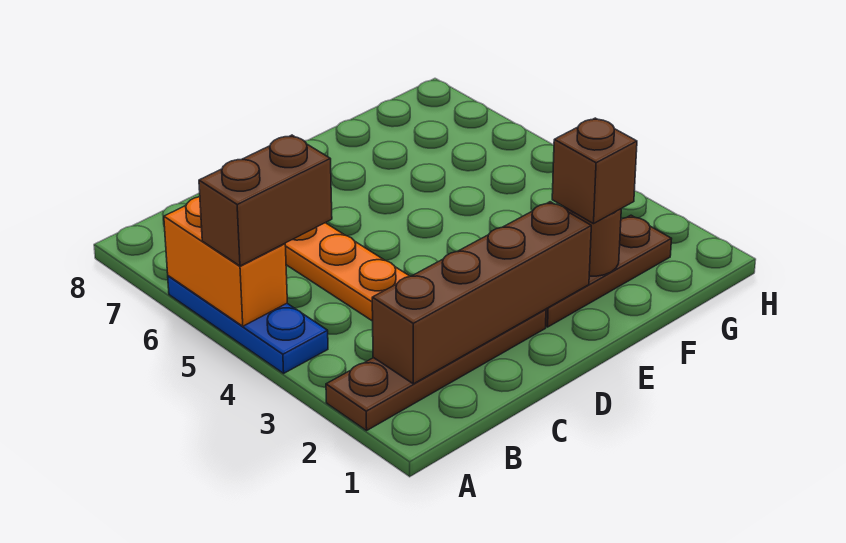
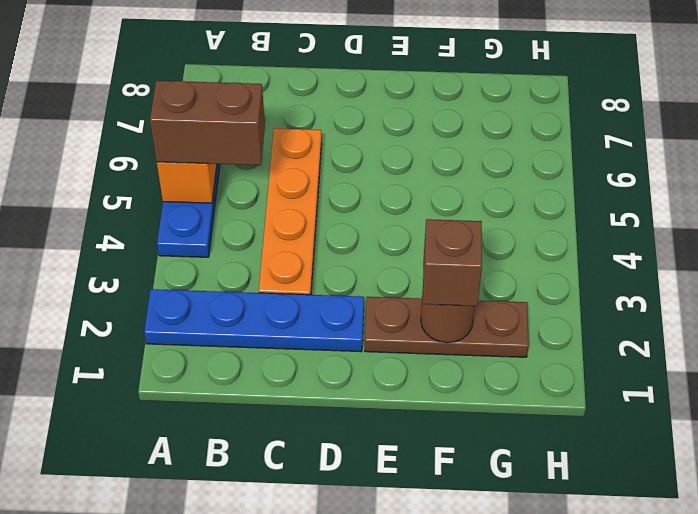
brown plate A2:D2 level 1 -> blue plate A2:D2 level 1
brown brick B2:E2 level 2 -> none

